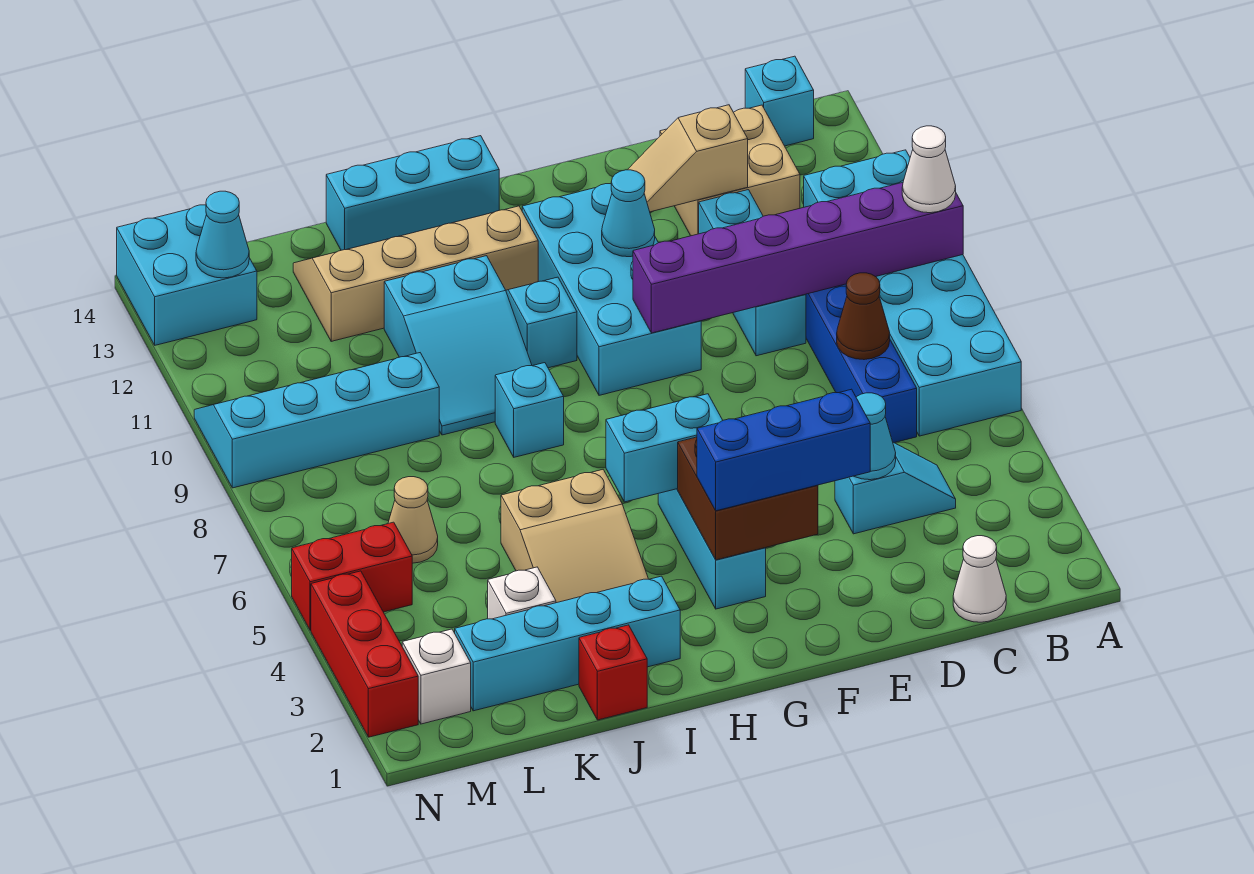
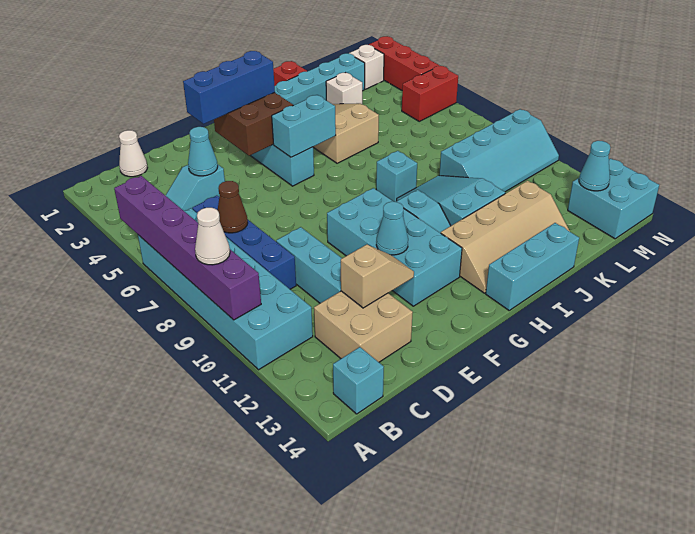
purple brick A9:F9 level 2 -> purple brick A5:A10 level 2
tan cone L6 level 1 -> none

